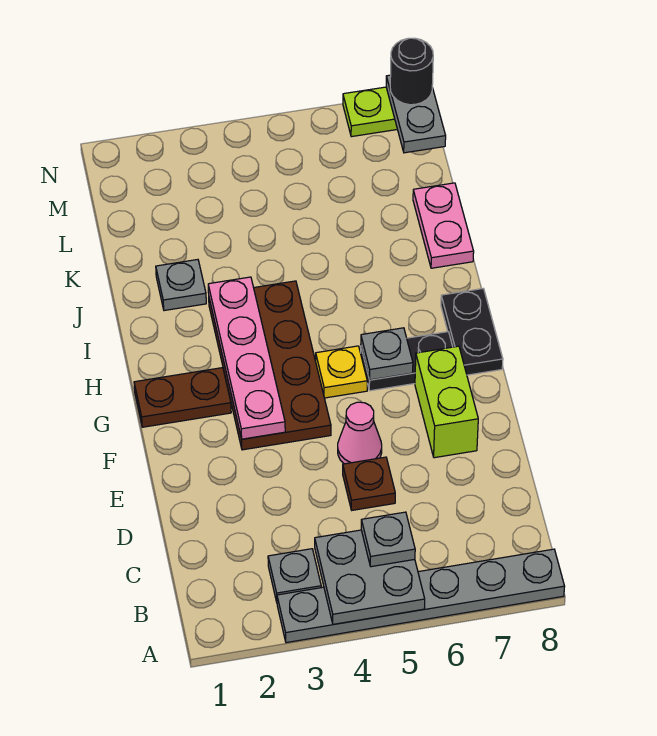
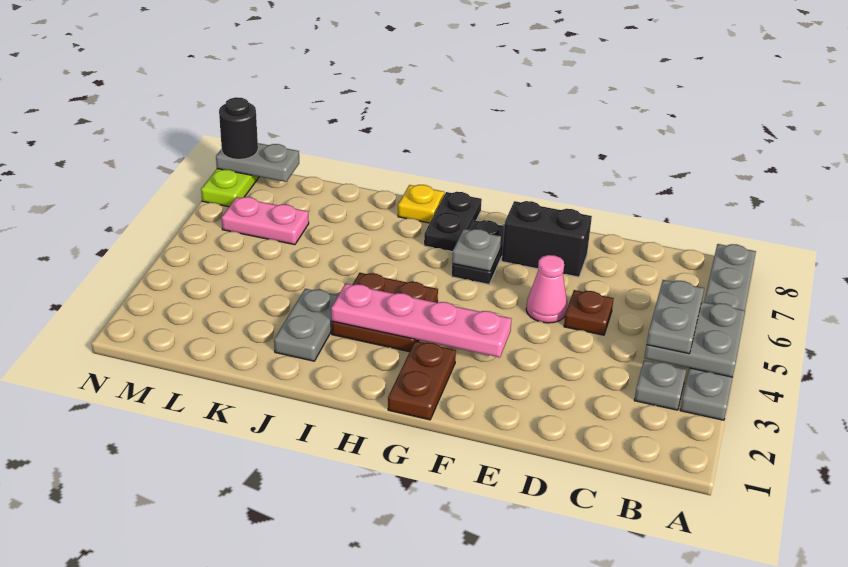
grey plate B5 level 3 -> grey plate B4:B5 level 3
lime brick E7:F7 level 1 -> black brick E7:F7 level 1
brown plate F3:I4 level 1 -> brown plate H3:I4 level 1
yellow plate G5 level 1 -> yellow plate I8 level 1
black plate G8:H8 level 1 -> black plate H7:H8 level 1
grey plate J2 level 1 -> grey plate J2:J3 level 1
pink plate J8:K8 level 1 -> pink plate L6:M6 level 1

